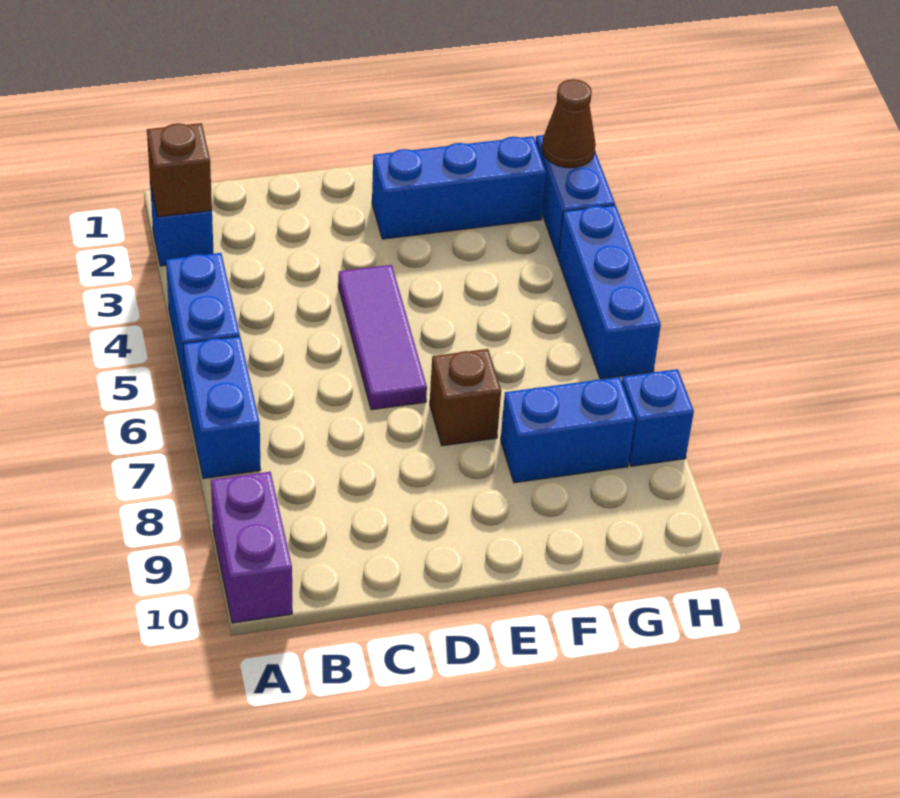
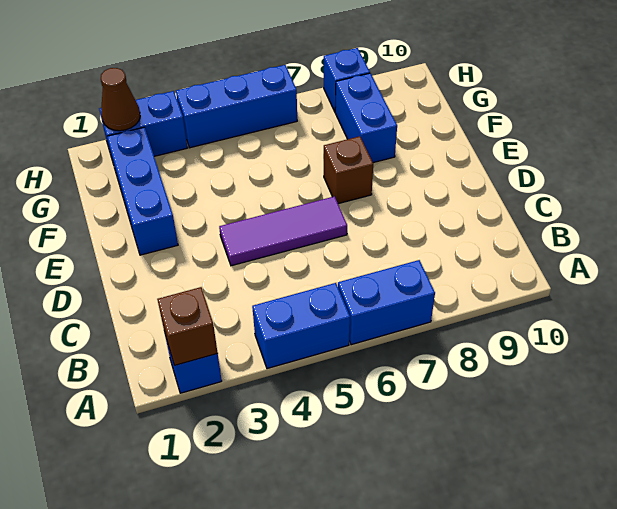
purple brick A9:A10 level 1 -> none

